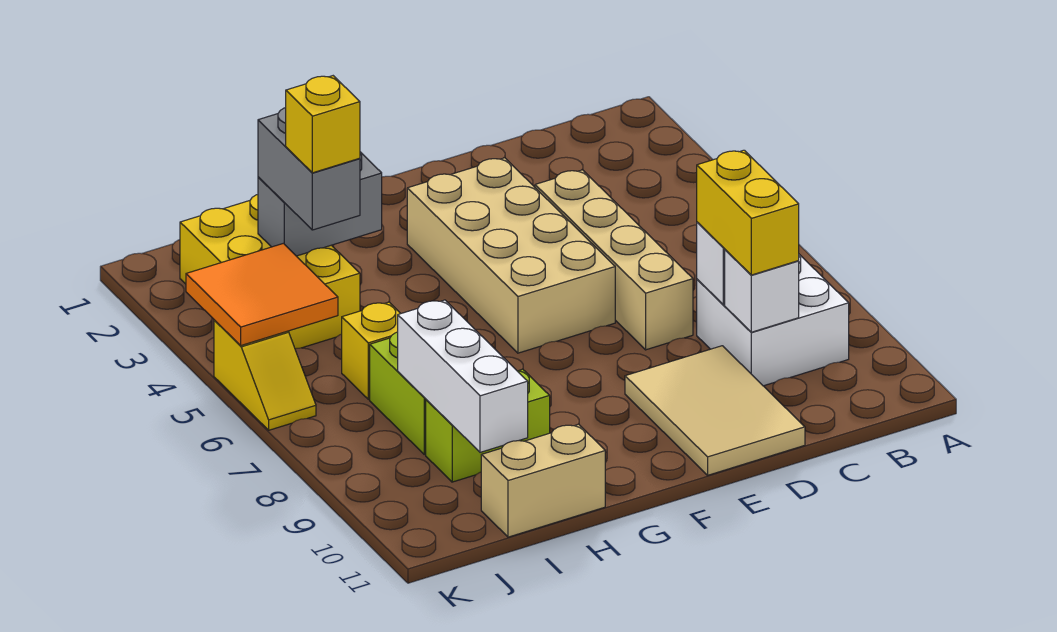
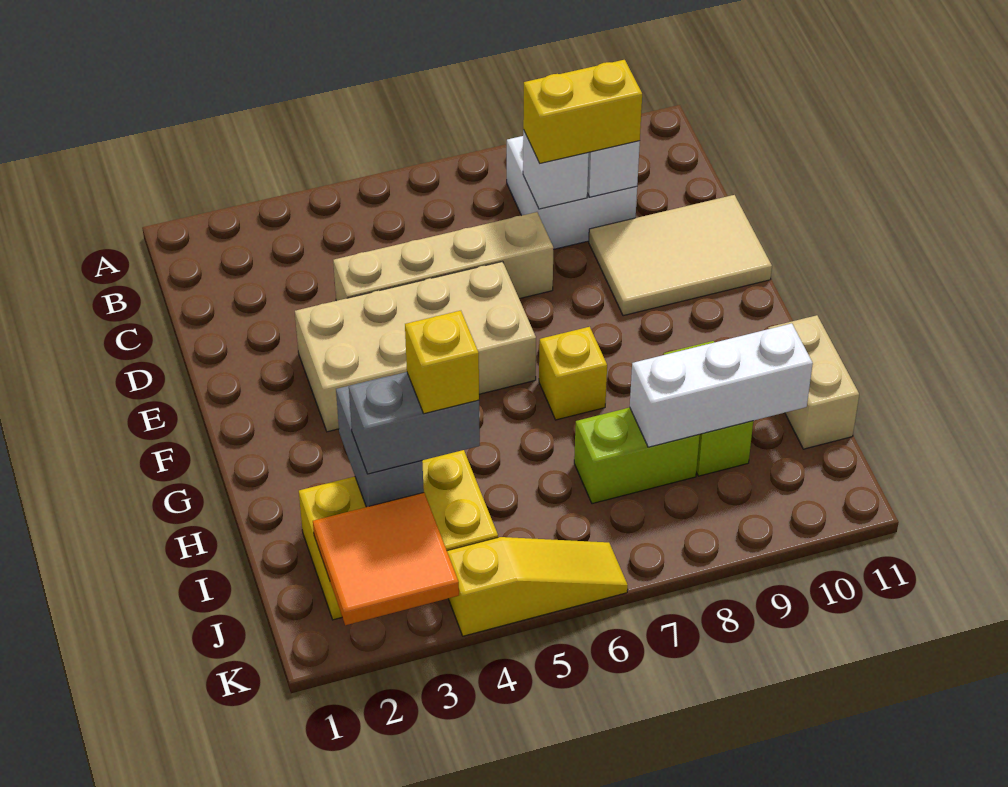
yellow brick I6 level 1 -> yellow brick G7 level 1
orange tile J4:K5 level 2 -> orange tile J2:K3 level 2
yellow slope K5:K6 level 1 top 5 -> yellow slope K4:K6 level 1 top 4

